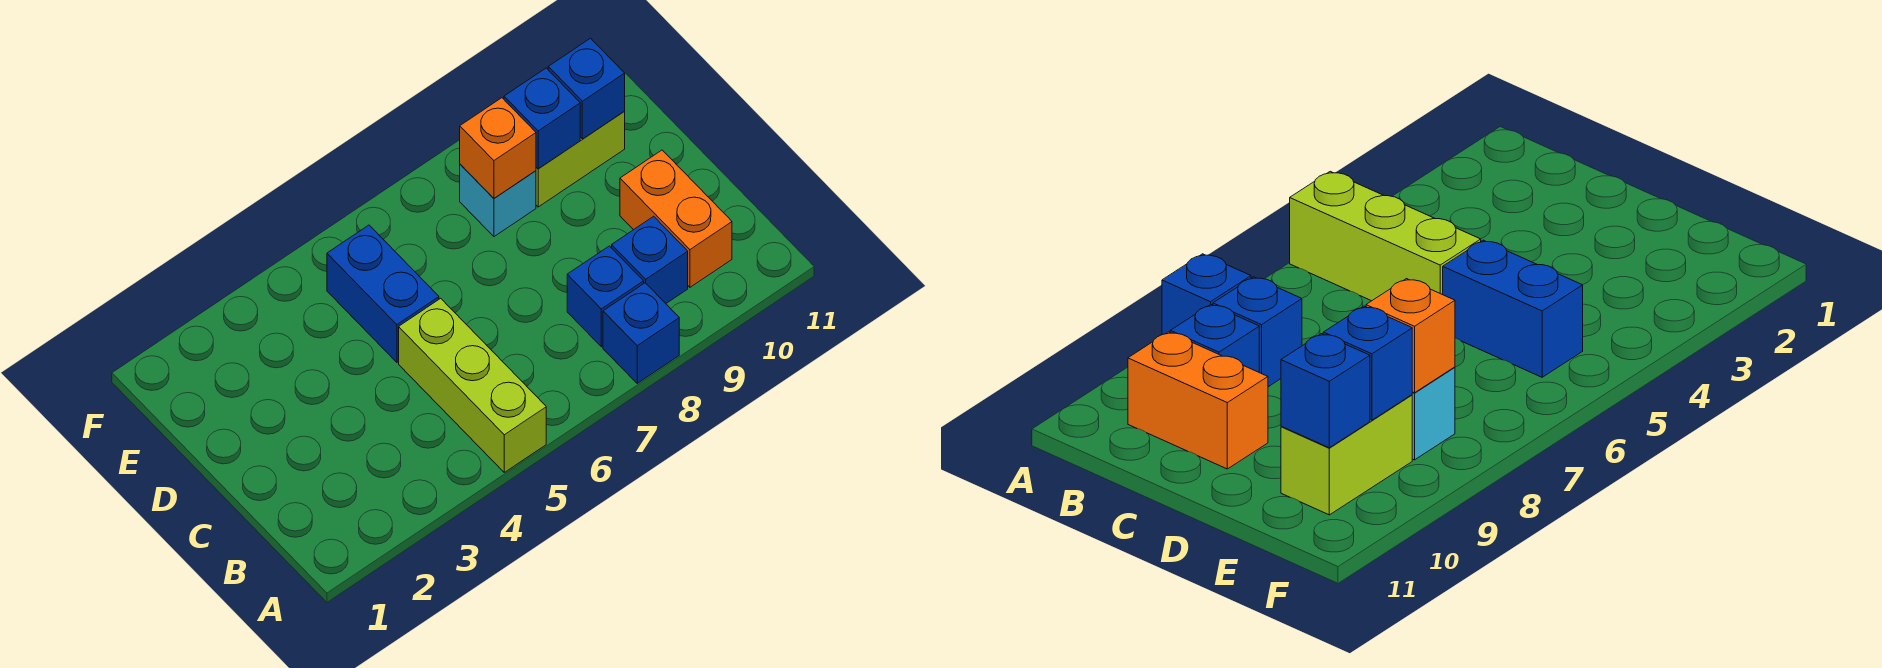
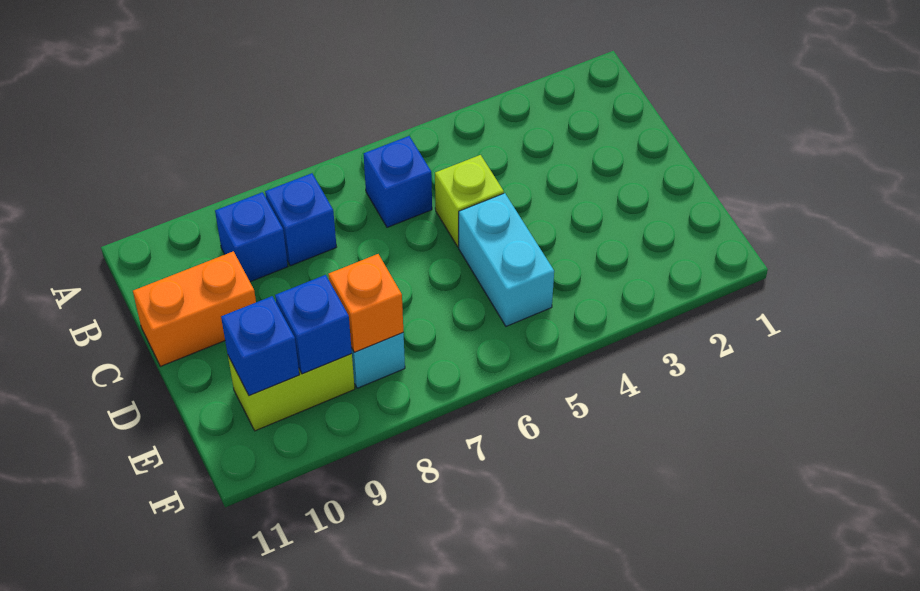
lime brick A5:C5 level 1 -> lime brick C5 level 1
blue brick A8 level 1 -> blue brick B6 level 1
orange brick B10:C10 level 1 -> orange brick C10:C11 level 1
blue brick D5:E5 level 1 -> cyan brick D5:E5 level 1

